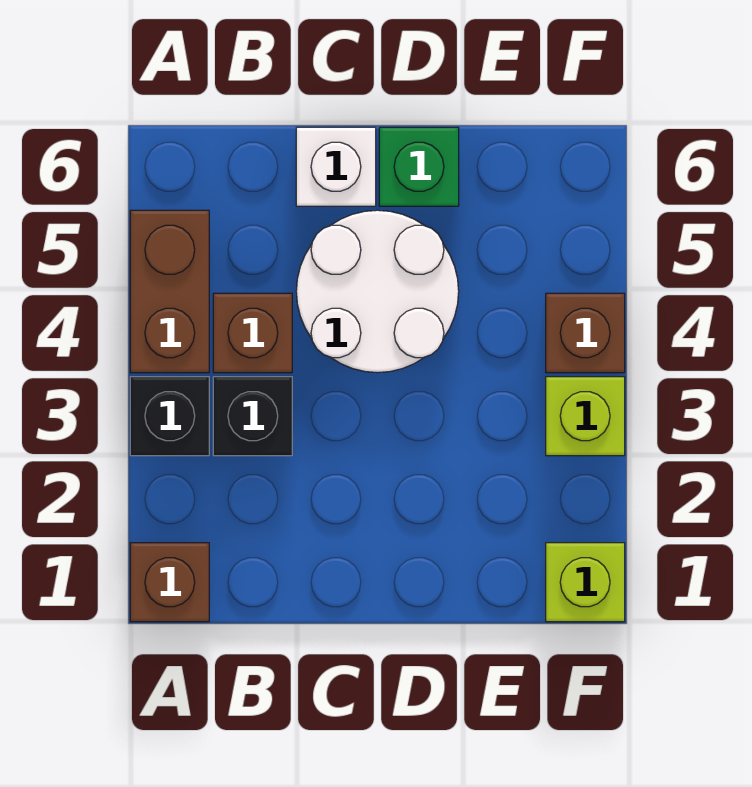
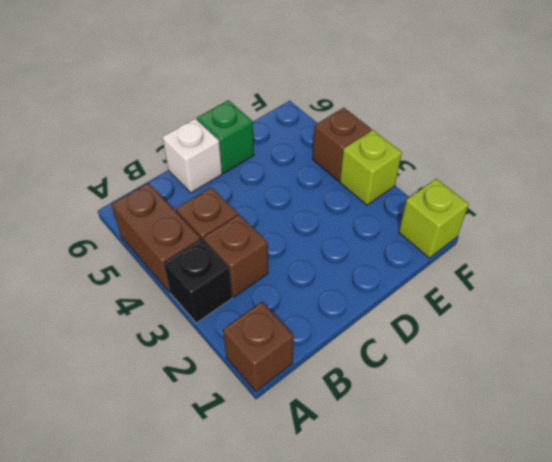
black brick B3 level 1 -> brown brick B3 level 1
white round brick C4:D5 level 1 -> none

